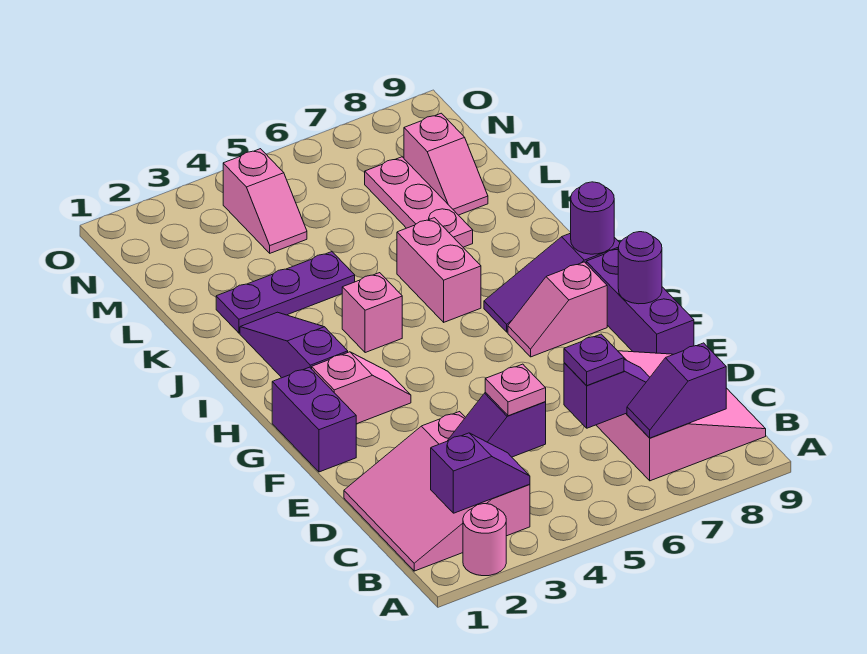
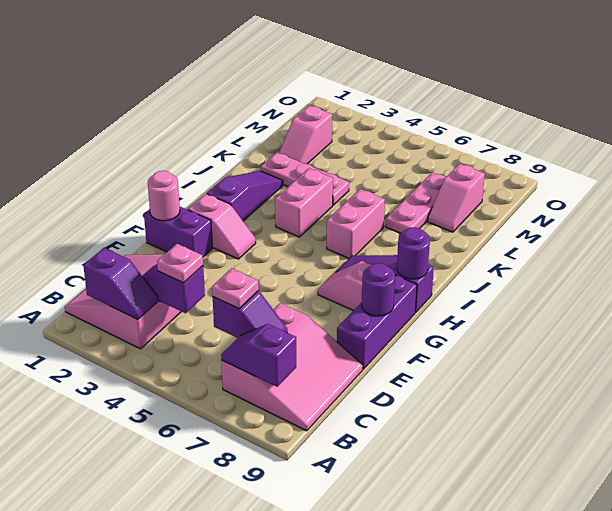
pink round brick A2 level 1 -> pink round brick F1 level 2
purple plate C6 level 3 -> pink plate C6 level 3
purple brick F1:G1 level 1 -> purple brick F1:F2 level 1
pink brick I4 level 1 -> pink brick I4:J4 level 1
purple plate K2:K4 level 1 -> pink plate K2:K4 level 1
pink slope M4:N4 level 1 top N -> pink slope L2:M2 level 1 top M

